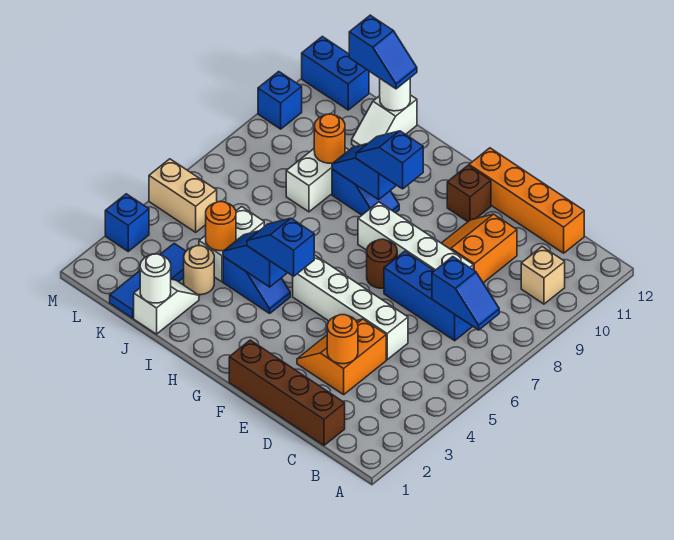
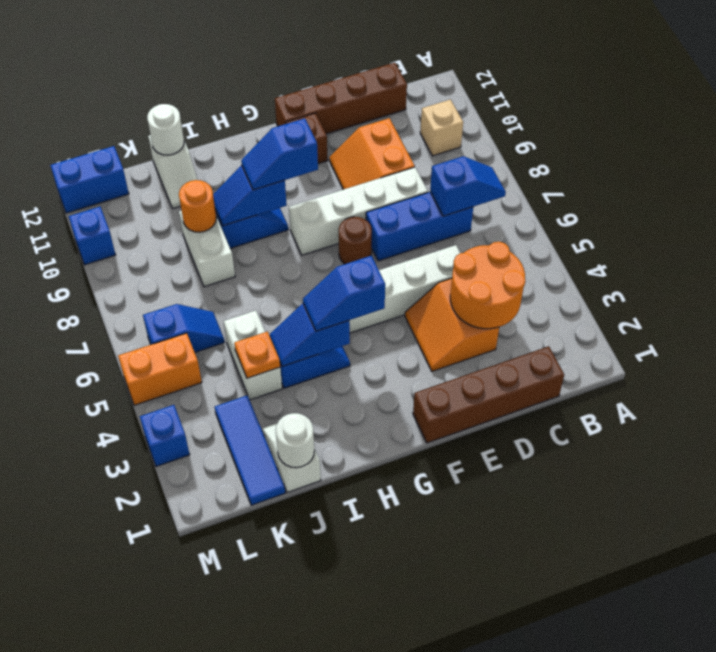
orange brick C12:F12 level 1 -> brown brick C12:F12 level 1
orange round brick D3 level 2 -> orange round brick C3:D4 level 2
tan round brick J3 level 1 -> none
orange round brick J4 level 2 -> orange plate J4 level 2
blue slope J12:K12 level 3 top K -> blue slope K6:L6 level 1 top L
tan brick L5:M5 level 1 -> orange brick L5:M5 level 1

